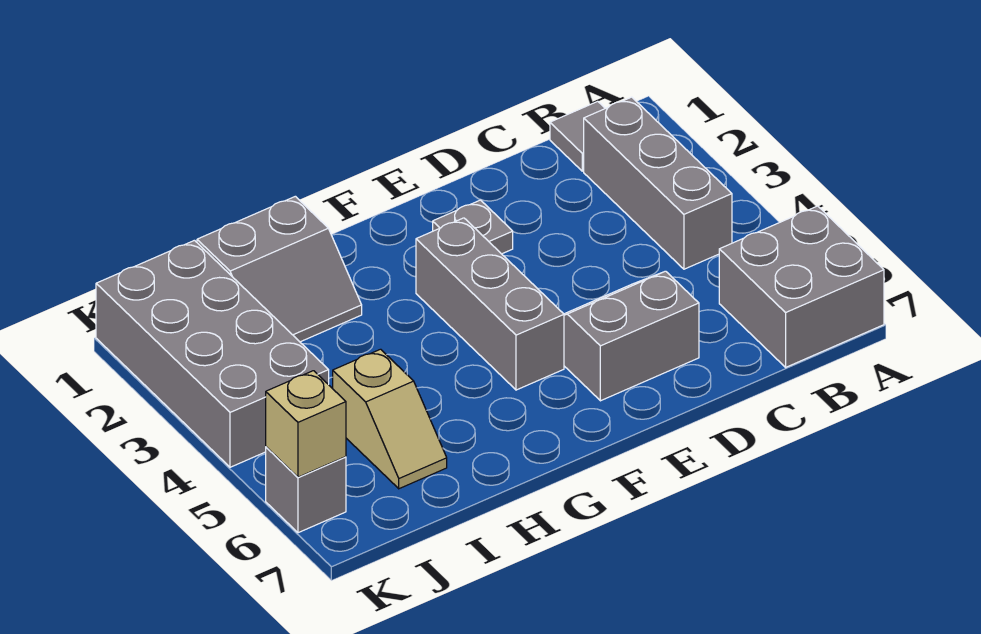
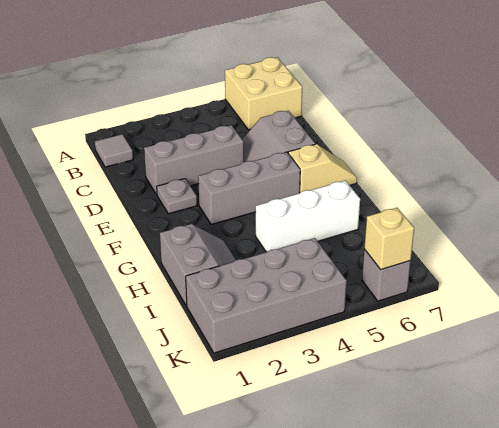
grey brick A6:B7 level 1 -> tan brick A6:B7 level 1
grey brick B2:B4 level 1 -> grey brick D2:D4 level 1
none -> white brick H4:H6 level 1
tan slope I5:I6 level 1 top 5 -> tan slope F6:F7 level 1 top 6

